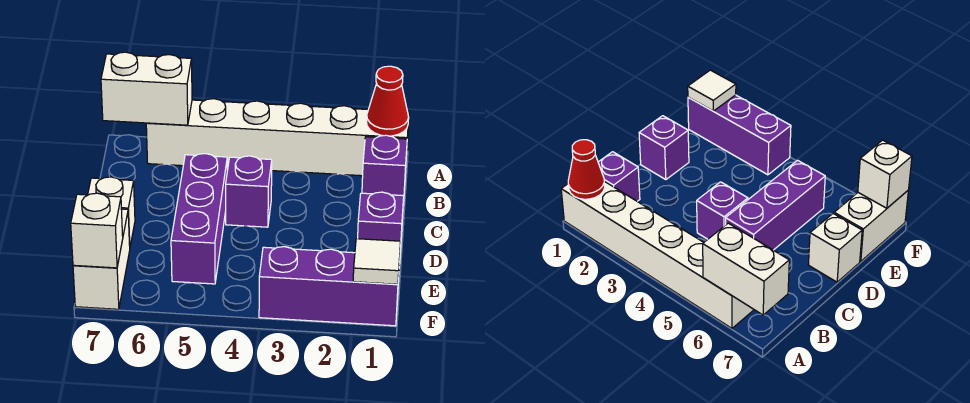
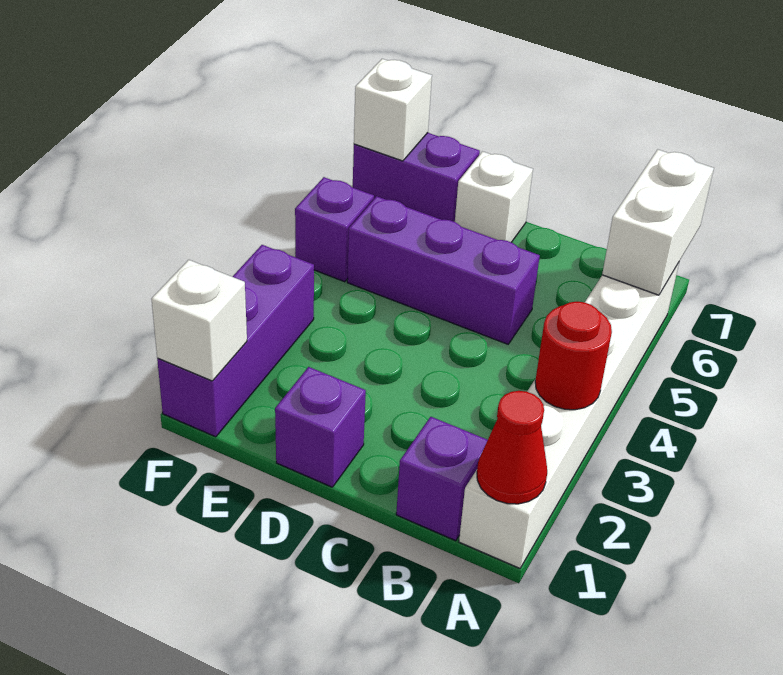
none -> red round brick A3 level 2
purple brick C4 level 1 -> purple brick F5 level 1
white brick E7:F7 level 1 -> purple brick E7:F7 level 1
white tile F1 level 2 -> white brick F1 level 2

